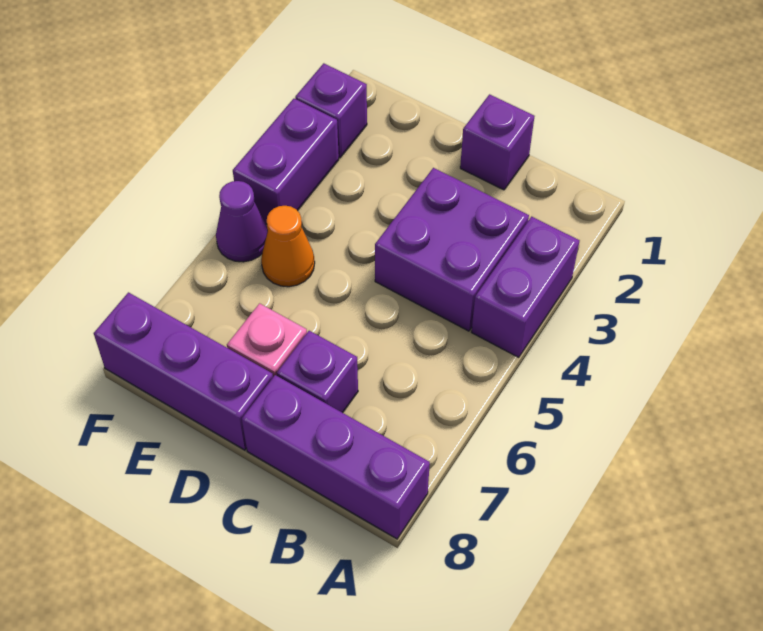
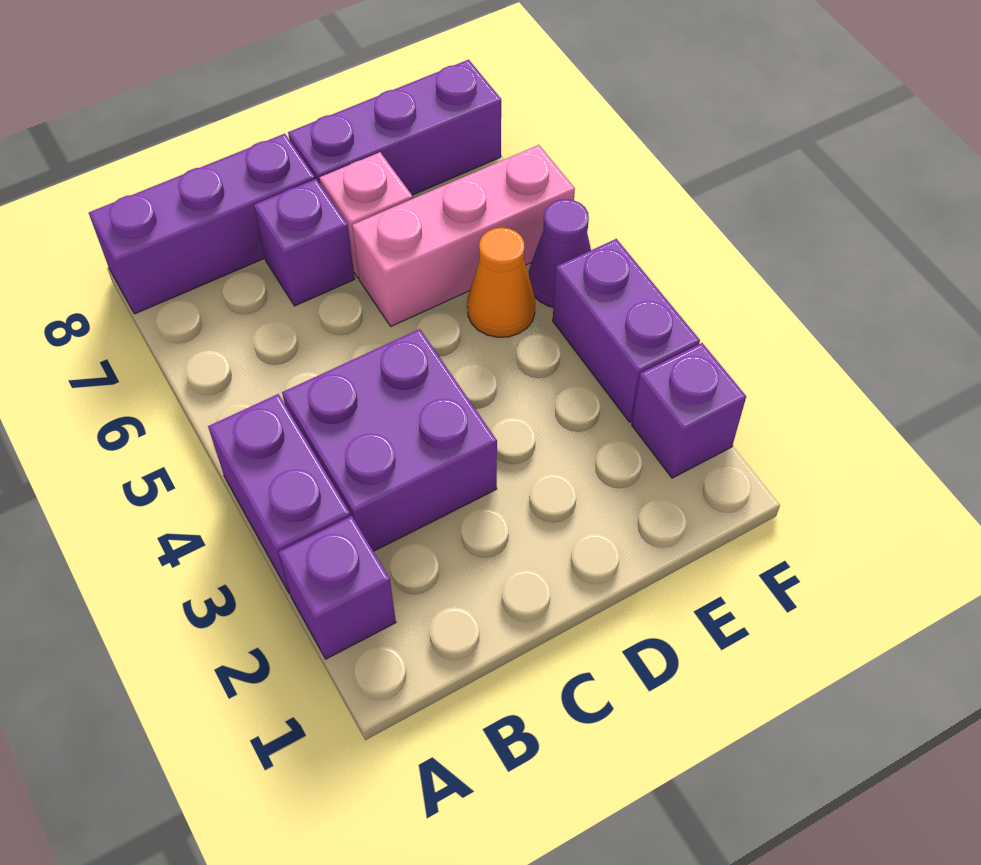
purple brick C1 level 1 -> purple brick A2 level 1
none -> pink brick D6:F6 level 1

